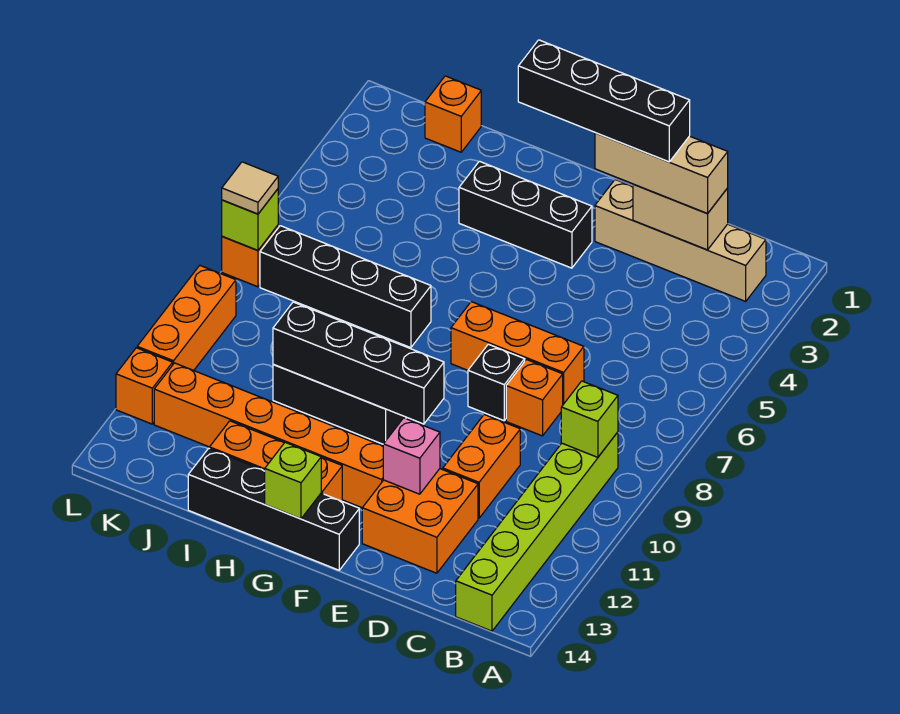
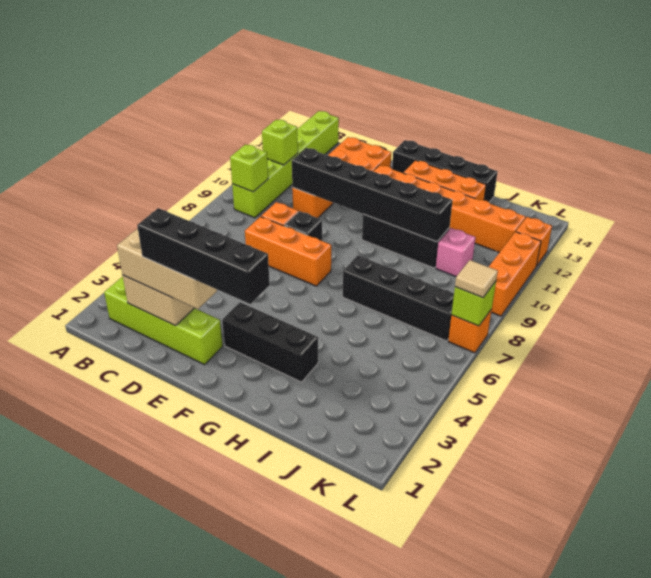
tan brick B2:E2 level 1 -> lime brick B2:E2 level 1
pink brick E12 level 2 -> pink brick J10 level 1
black brick F10:I10 level 2 -> black brick D10:I10 level 2
lime brick G14 level 2 -> lime brick B11 level 2
orange brick J1 level 1 -> none

